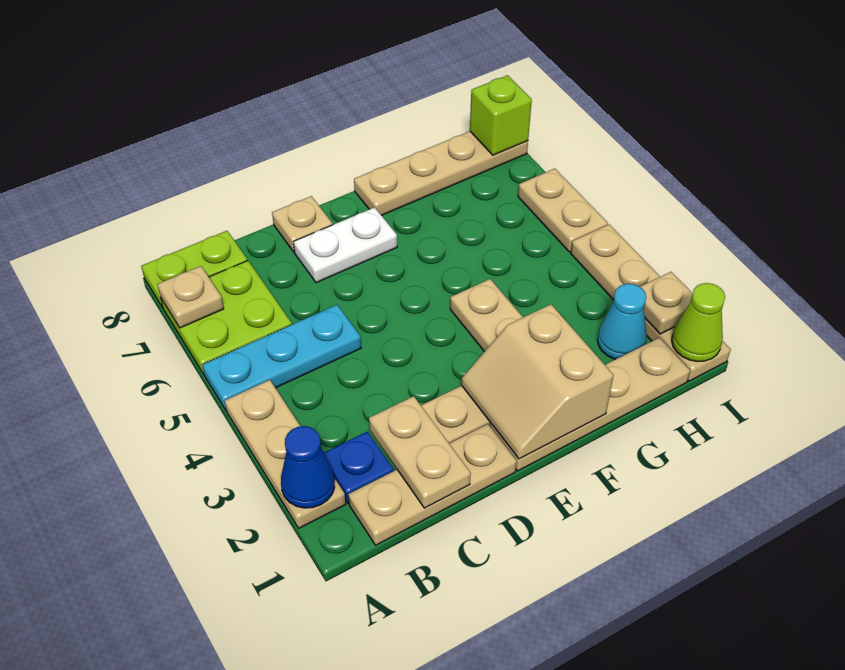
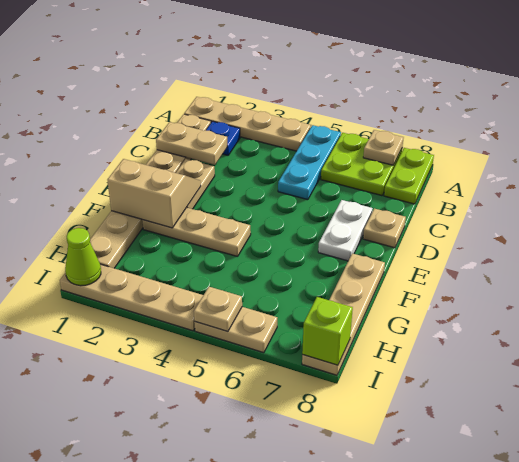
tan plate A2:A4 level 1 -> tan plate A1:A4 level 1
blue cone A2 level 2 -> none
cyan cone H2 level 1 -> none
tan plate I2 level 2 -> tan plate I5 level 2

